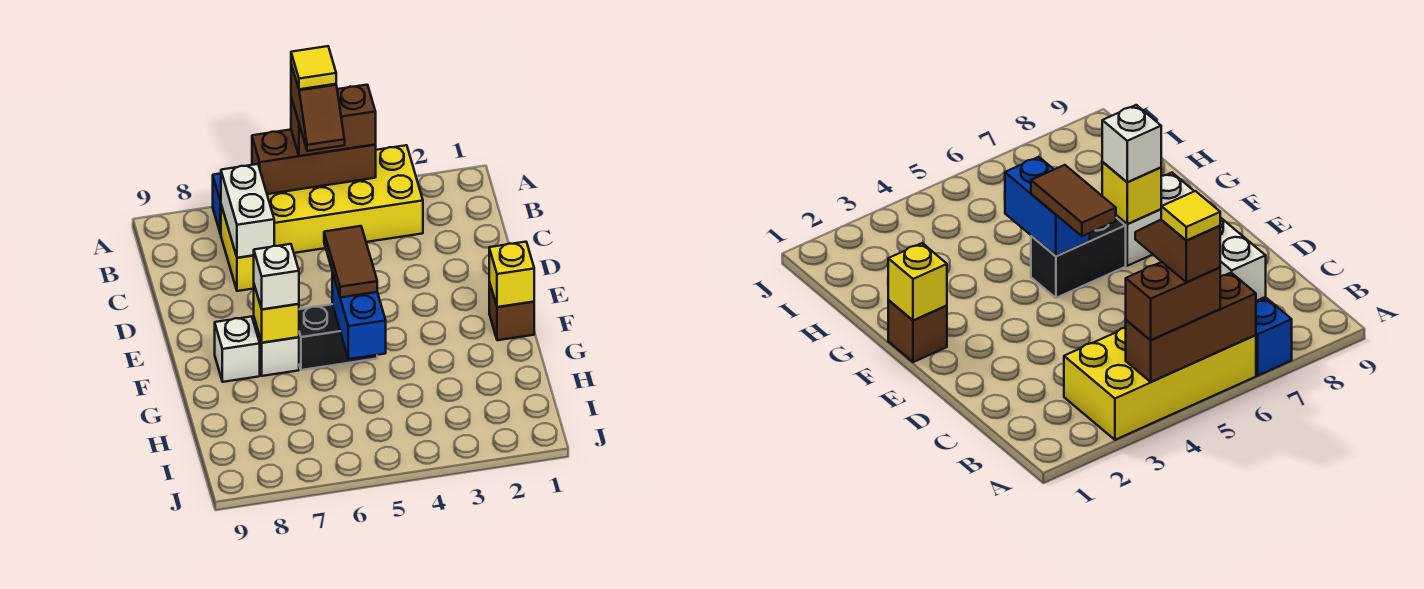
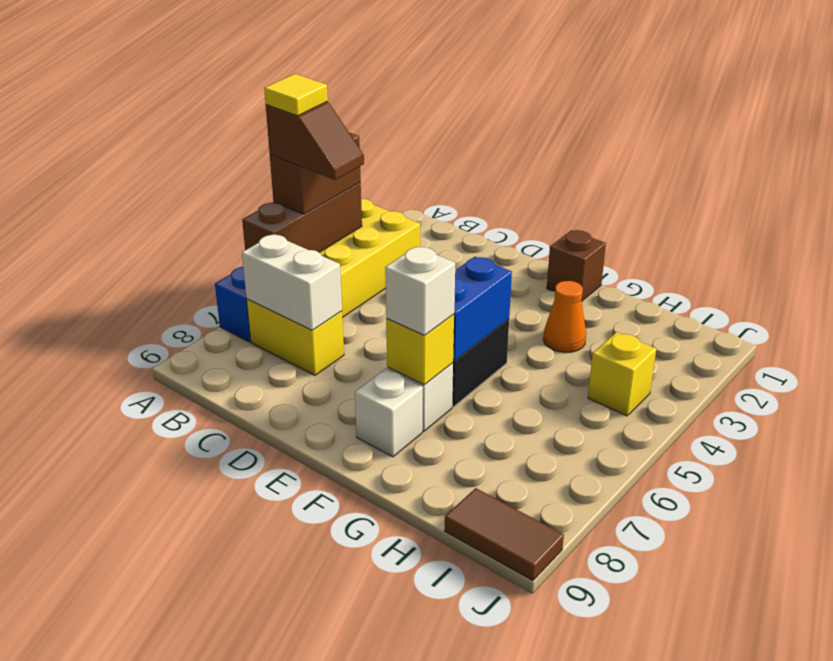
brown tile E5:F5 level 3 -> brown tile I9:J9 level 1
yellow brick F1 level 2 -> yellow brick I4 level 1
blue brick F5:G5 level 2 -> blue brick F5:F6 level 2
none -> orange cone G3 level 1

